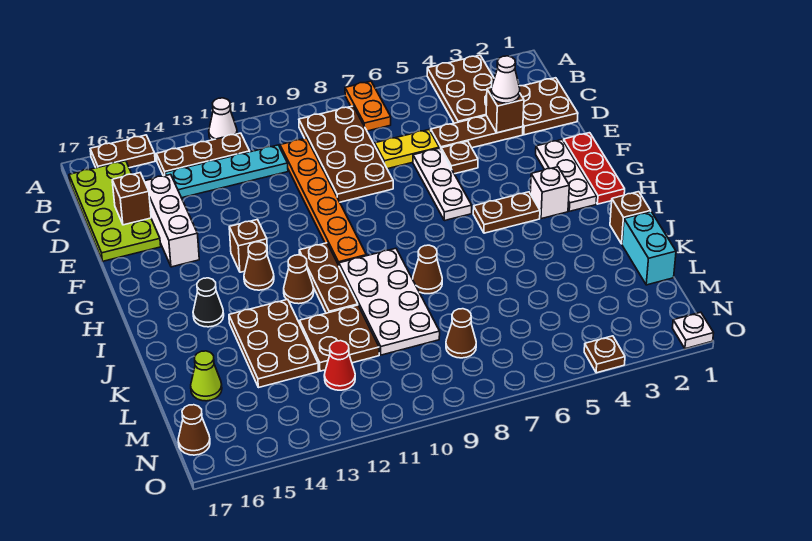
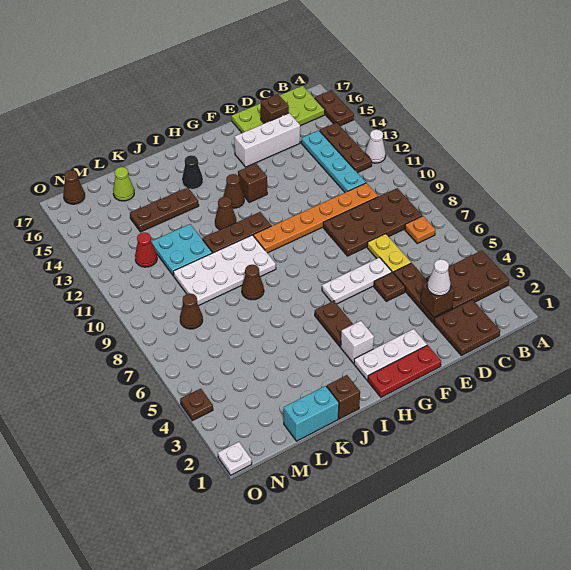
orange plate A7:B7 level 1 -> orange plate B7 level 1
brown plate J13:L14 level 1 -> brown plate J14:L14 level 1
brown plate K11:L12 level 1 -> cyan plate K11:L12 level 1

